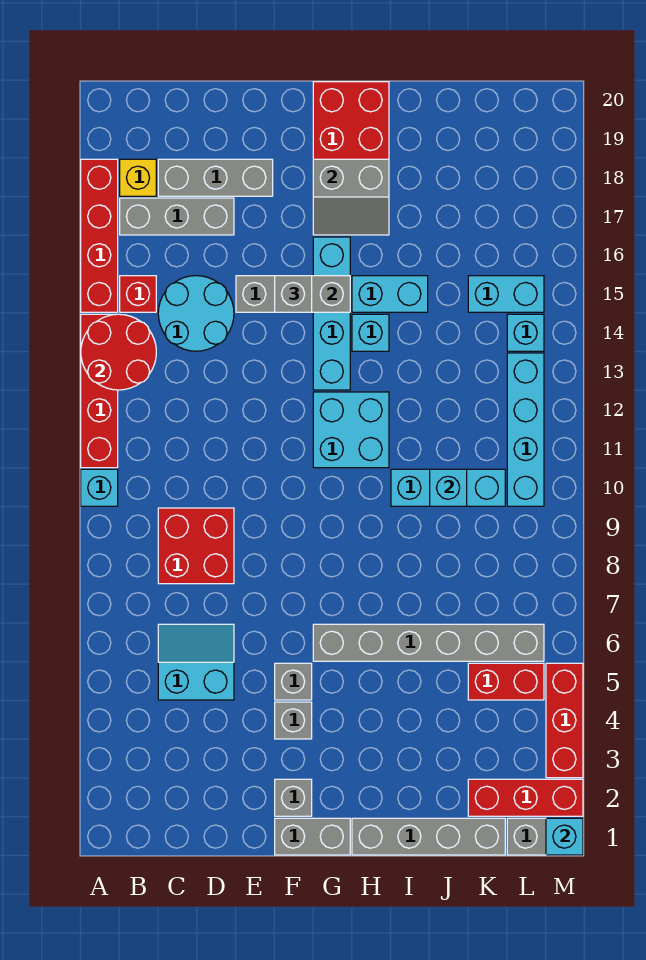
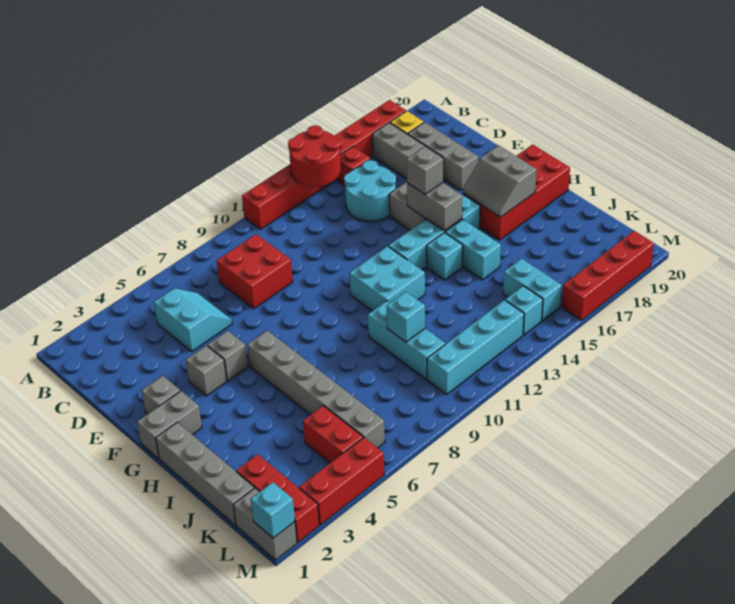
cyan brick A10 level 1 -> none
grey brick F1:G1 level 1 -> grey brick G1:G2 level 1
none -> red brick M16:M19 level 1

